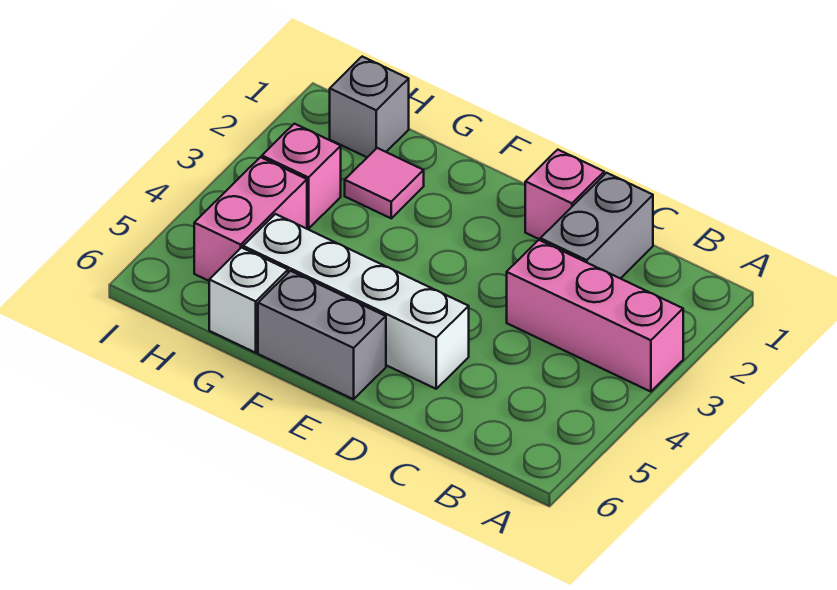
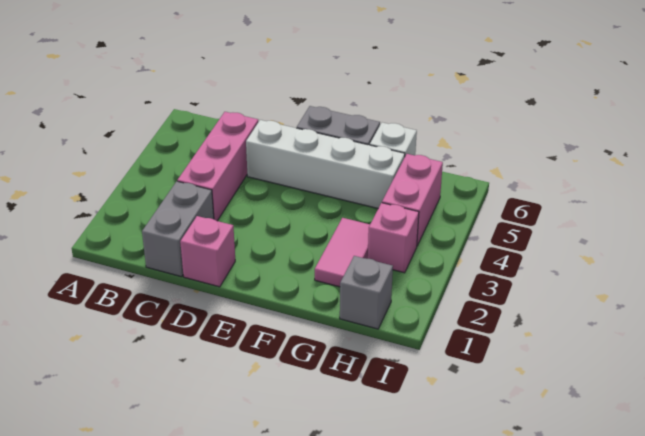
pink brick A3:C3 level 1 -> pink brick C3:C5 level 1
pink tile G2 level 1 -> pink tile G2:G3 level 1

